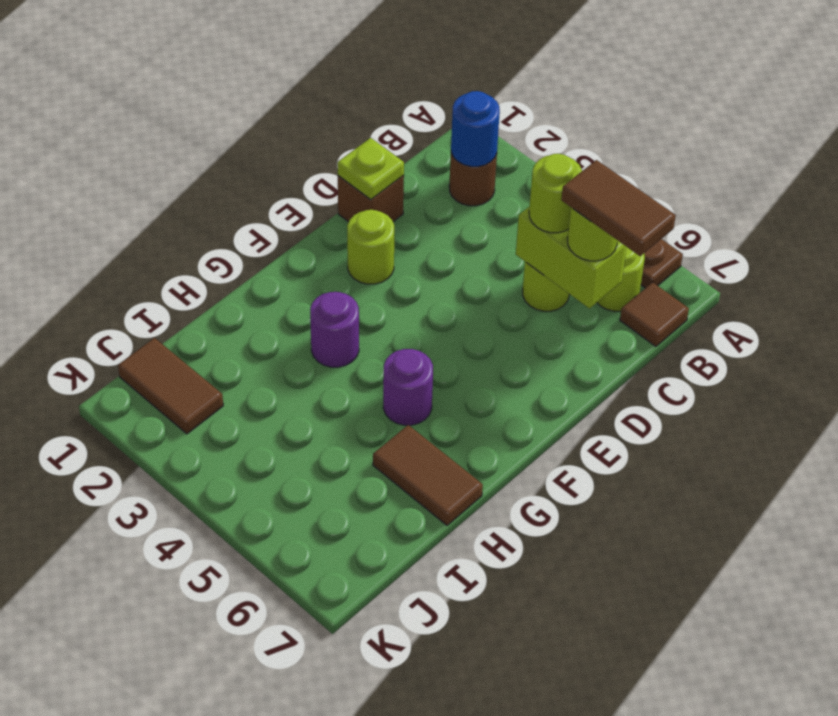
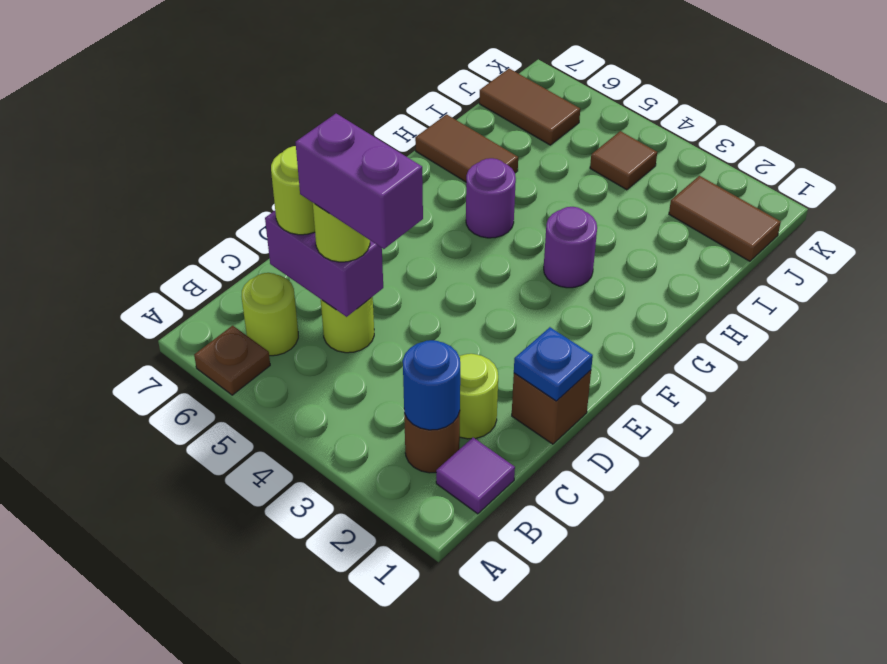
none -> purple tile B1 level 1
brown tile B7 level 1 -> brown tile J4 level 1
none -> purple brick C4:C5 level 4
lime brick C5:C6 level 2 -> purple brick C5:C6 level 2
brown tile C6:C7 level 4 -> brown tile J6:J7 level 1
lime plate D1 level 2 -> blue plate D1 level 2
lime round brick E2 level 1 -> lime round brick C2 level 1

